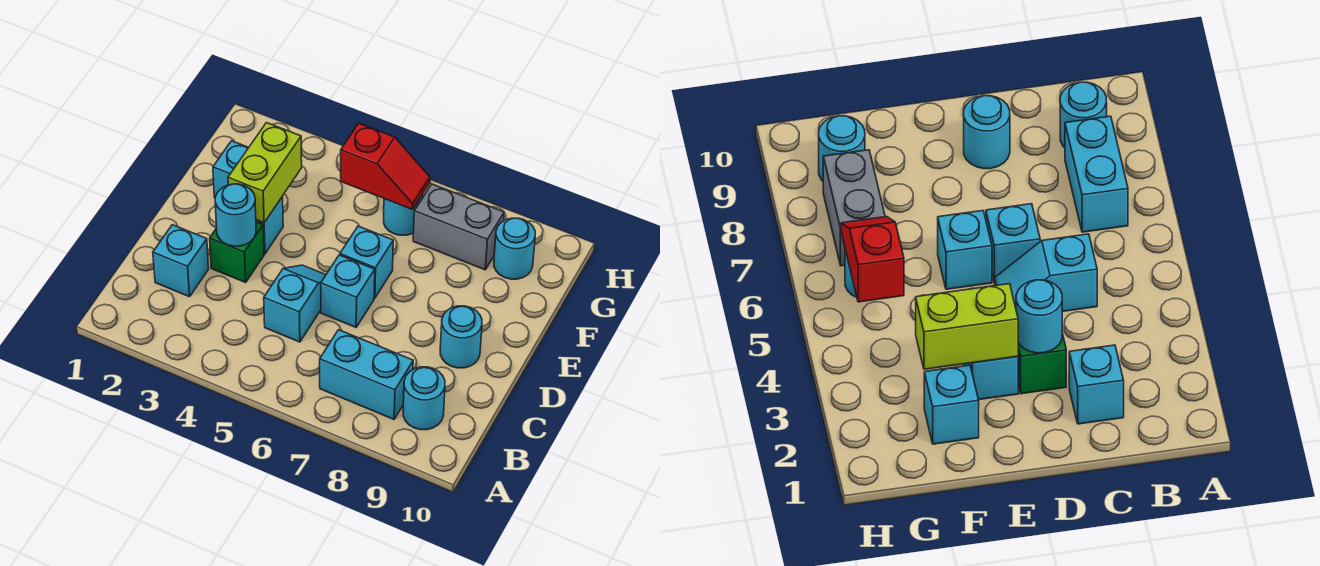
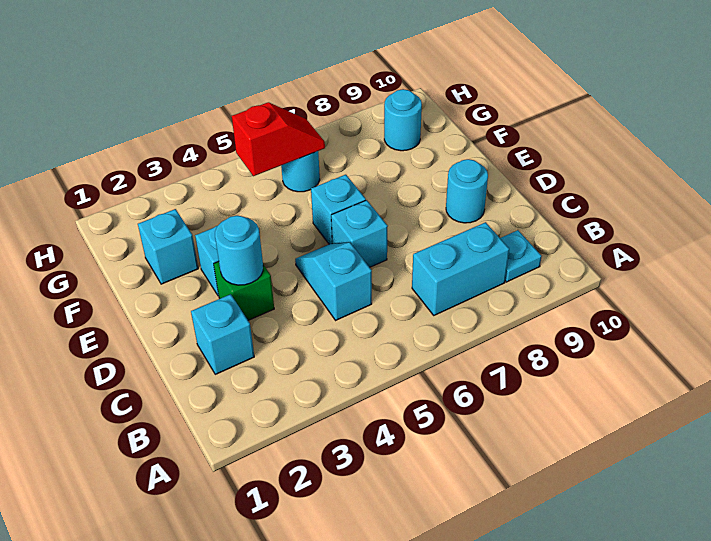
cyan round brick B9 level 1 -> cyan plate B9 level 1
lime brick E3:F3 level 2 -> none
grey brick G7:G8 level 1 -> none

